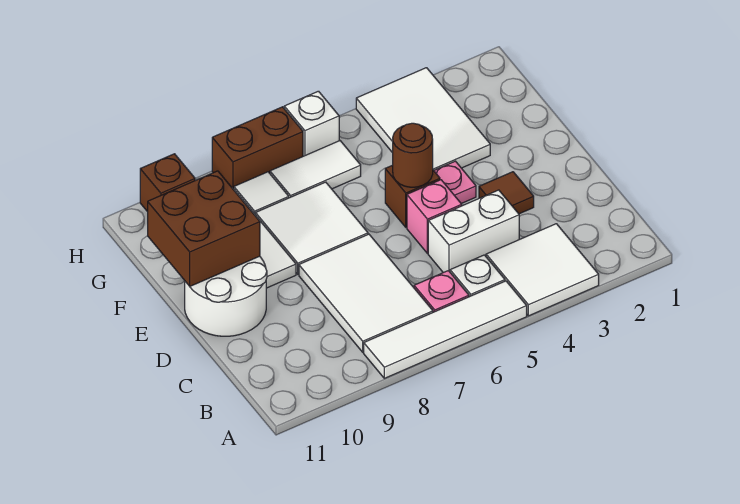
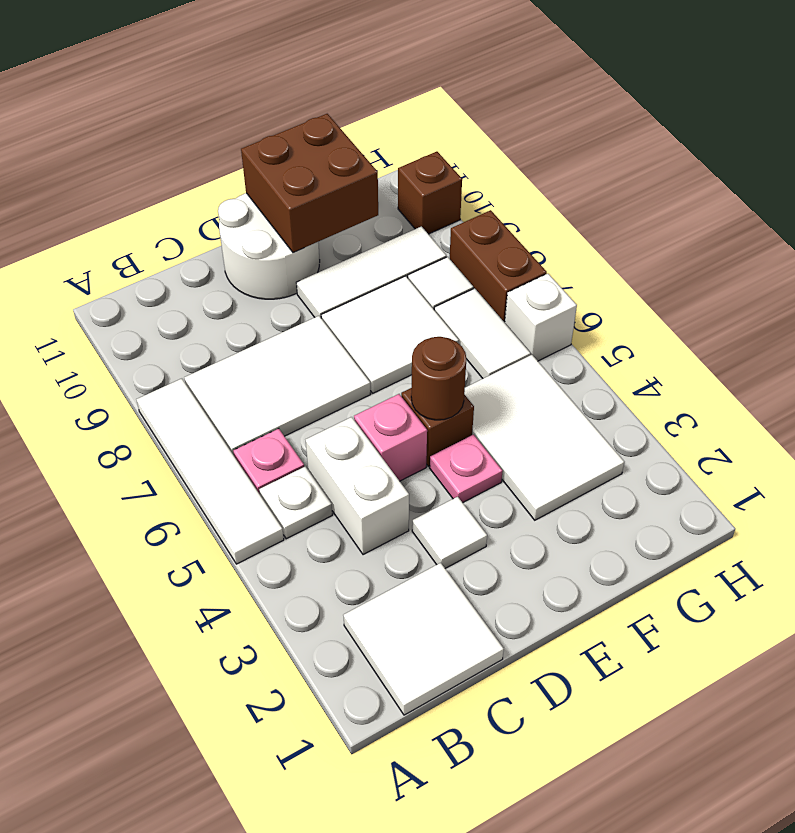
white tile A3:B4 level 1 -> white tile B1:C2 level 1
brown tile D3 level 1 -> white tile D3 level 1
white tile F3:H4 level 1 -> white tile F3:G5 level 1

